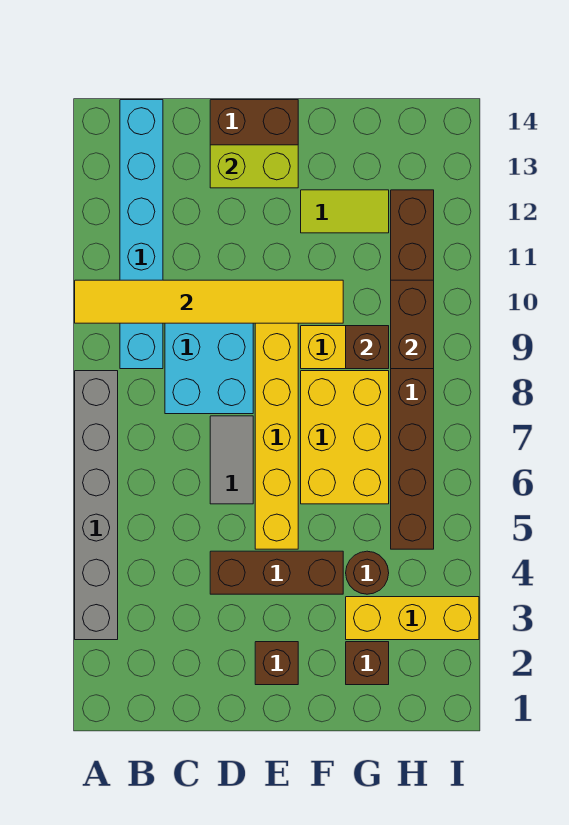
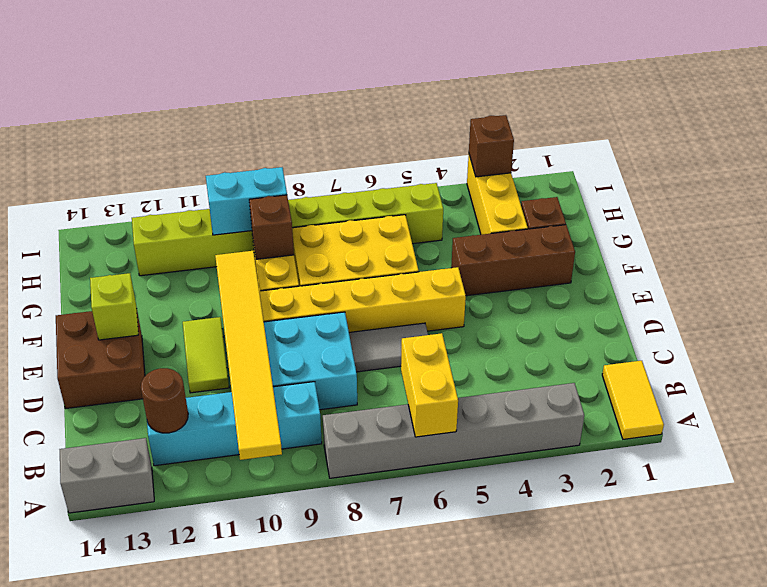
none -> yellow tile A1:B1 level 1
none -> yellow brick A6:B6 level 2
none -> grey brick A13:A14 level 1
cyan brick B9:B14 level 1 -> cyan brick B9:B12 level 1
brown brick D4:F4 level 1 -> brown brick F2:F4 level 1
lime brick D13:E13 level 2 -> lime brick E13 level 2
brown brick E2 level 1 -> brown brick I3 level 2
lime tile F12:G12 level 1 -> lime tile D11:E11 level 1
brown round brick G4 level 1 -> brown round brick B12 level 2
brown brick H5:H12 level 1 -> lime brick H5:H12 level 1
brown brick H9:H10 level 2 -> cyan brick H9:H10 level 2

